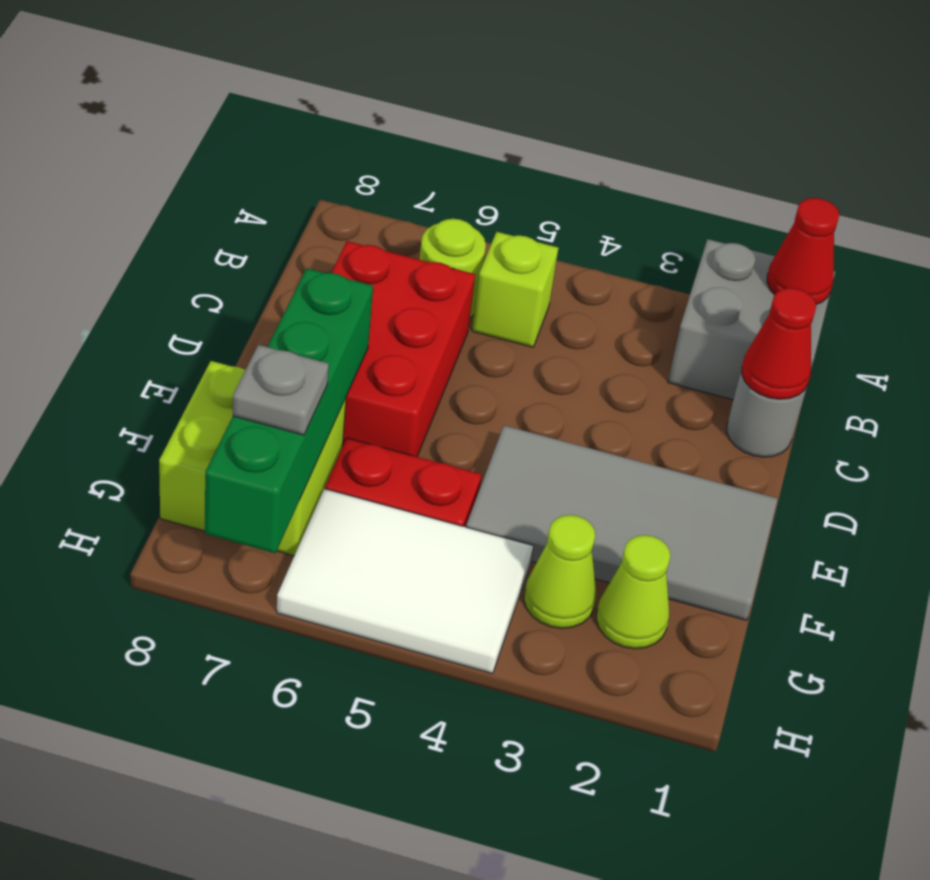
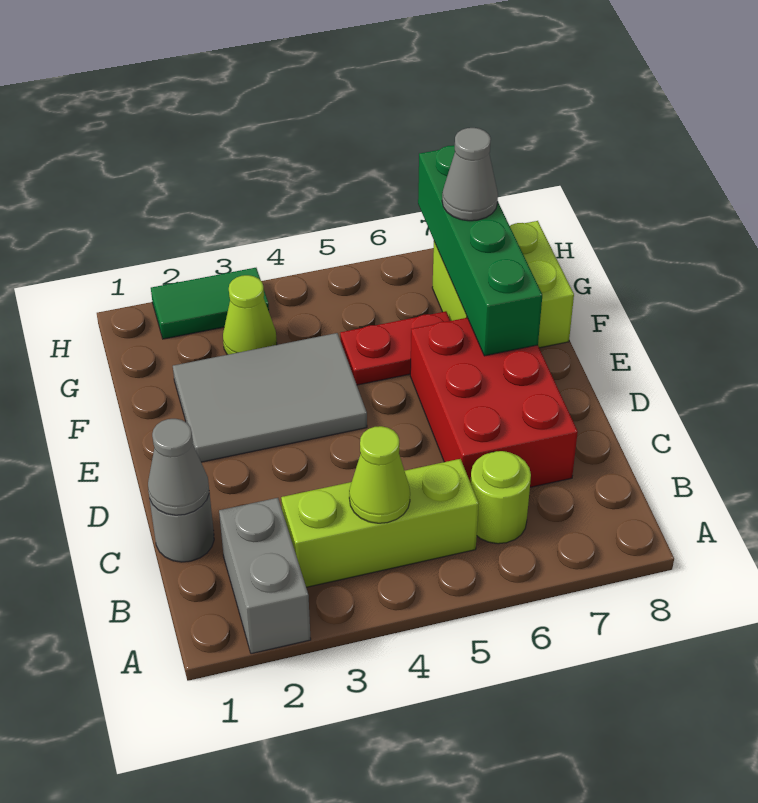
grey brick A1:B2 level 1 -> grey brick A2:B2 level 1
red cone A1 level 2 -> none
lime brick B5 level 1 -> lime brick B3:B5 level 1
red cone C1 level 2 -> grey cone C1 level 2
grey tile E1:F4 level 1 -> grey tile E2:F4 level 1
lime cone G2 level 1 -> lime cone B4 level 2
white tile G4:H6 level 1 -> none
grey plate G7 level 3 -> grey cone G7 level 3
none -> green tile H2:H3 level 1

